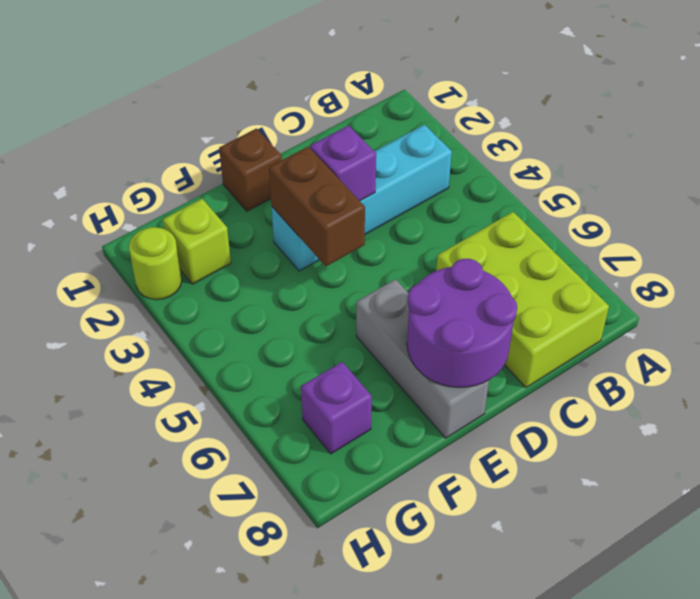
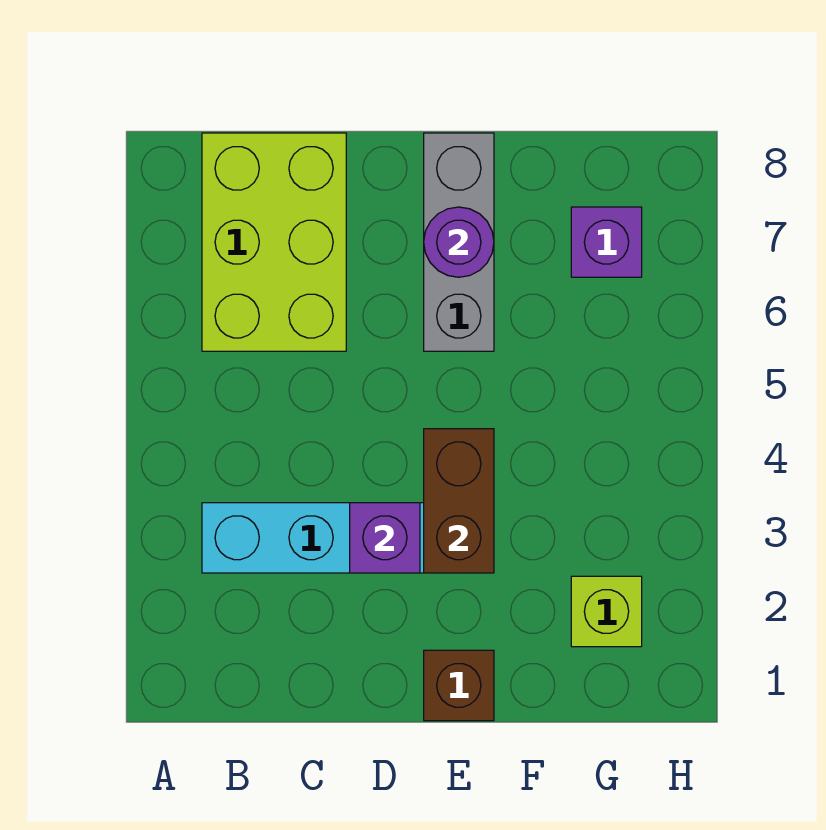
purple round brick D7:E8 level 2 -> purple round brick E7 level 2
lime round brick H2 level 1 -> none

